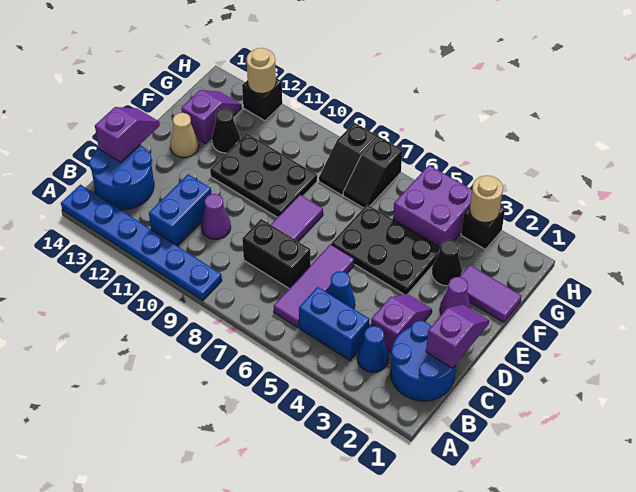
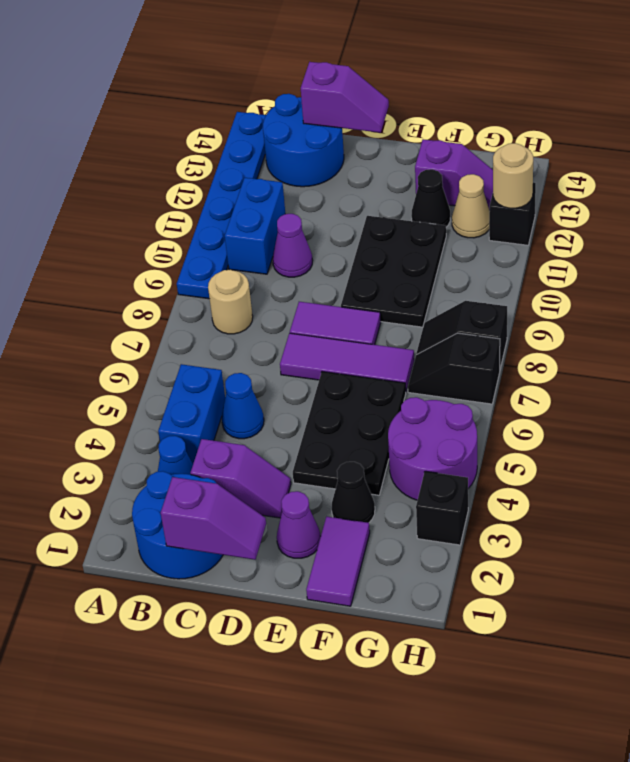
purple tile B6:D6 level 1 -> purple tile D7:F7 level 1
blue brick B11:C11 level 1 -> blue brick B10:B11 level 1
black brick C7:C8 level 1 -> none
tan cone E13 level 1 -> tan cone G12 level 1
purple brick G4:H5 level 1 -> purple round brick G4:H5 level 1
tan round brick H3 level 2 -> tan round brick B8 level 1

